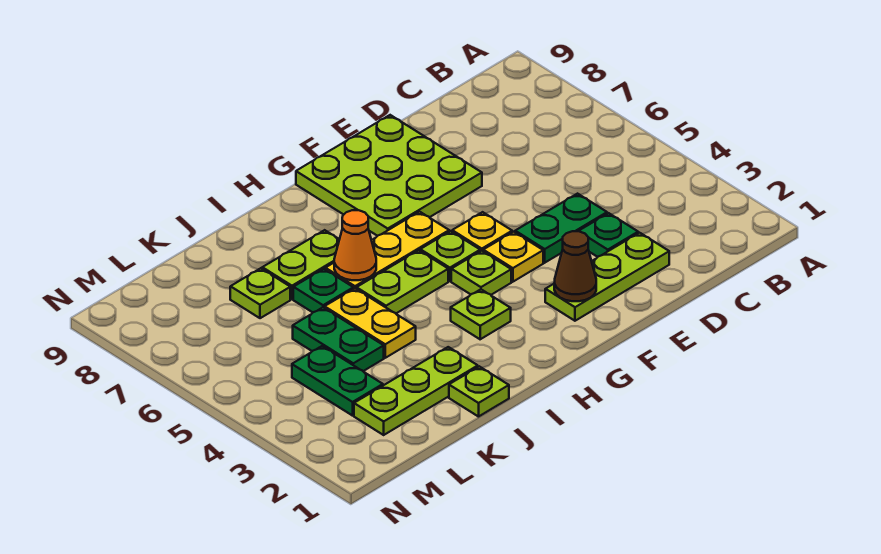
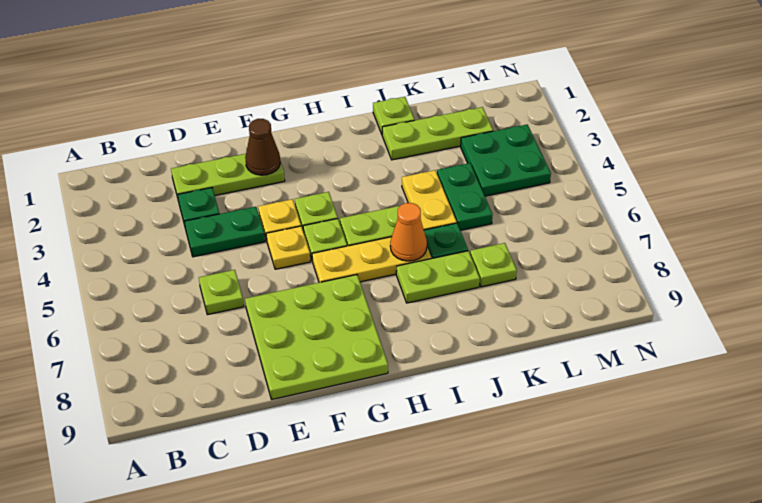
lime plate H3 level 1 -> lime plate D6 level 1
green plate L3:L4 level 1 -> green plate L3:M4 level 1

